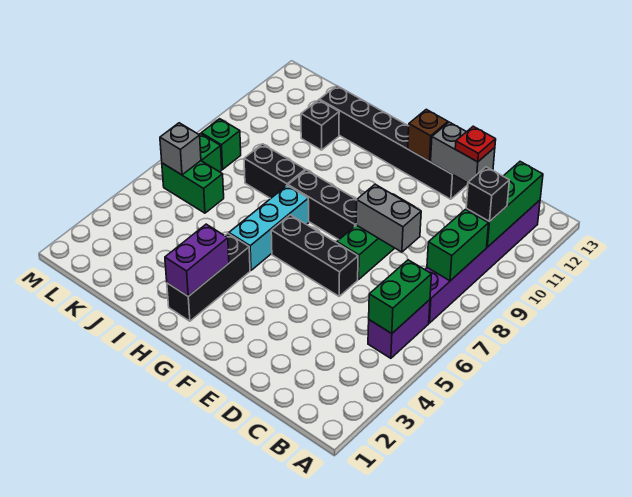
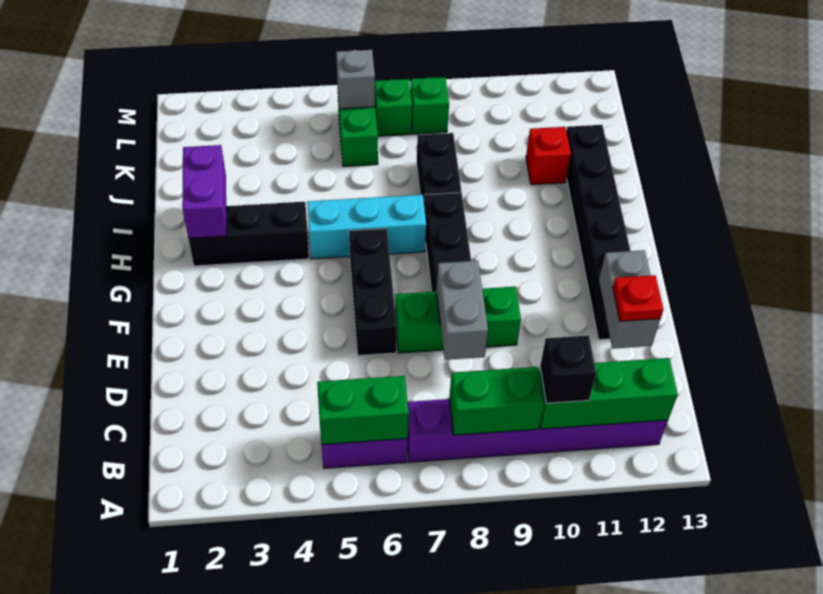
brown brick F12 level 2 -> none
purple brick H2:H3 level 2 -> purple brick H2:I2 level 2
black brick J11 level 1 -> red brick J11 level 1

